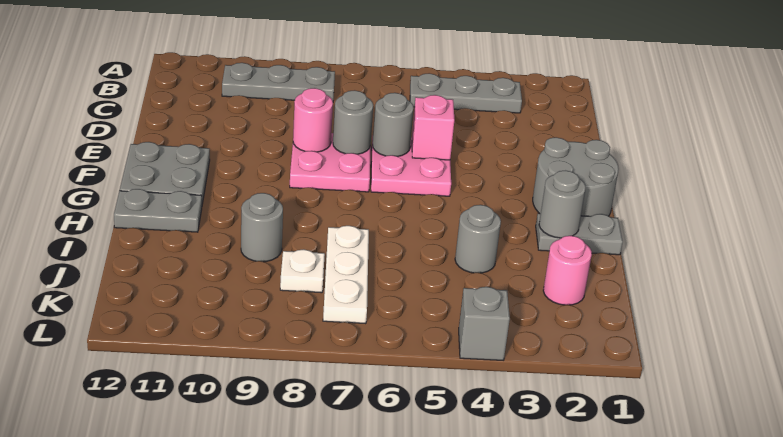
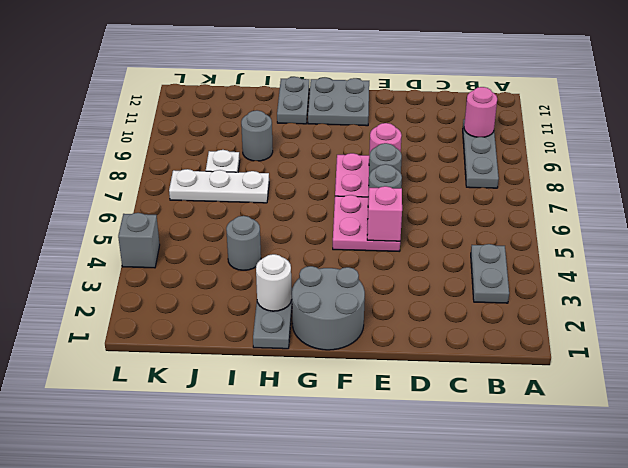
grey plate B3:B5 level 1 -> grey plate B3:B4 level 1
grey round brick H2 level 2 -> white round brick H2 level 2
pink round brick J2 level 1 -> pink round brick B10 level 2

